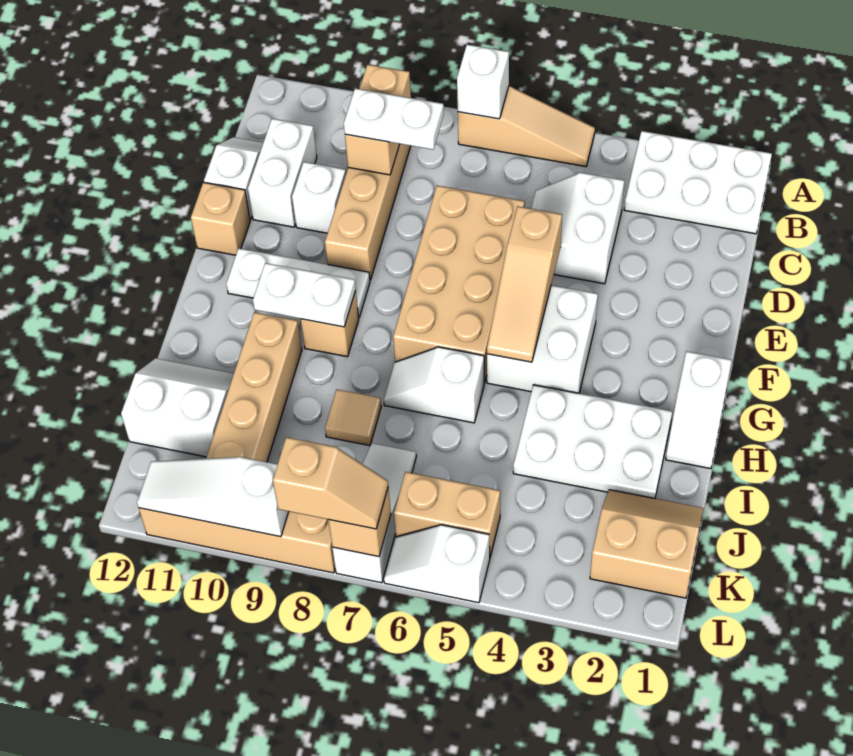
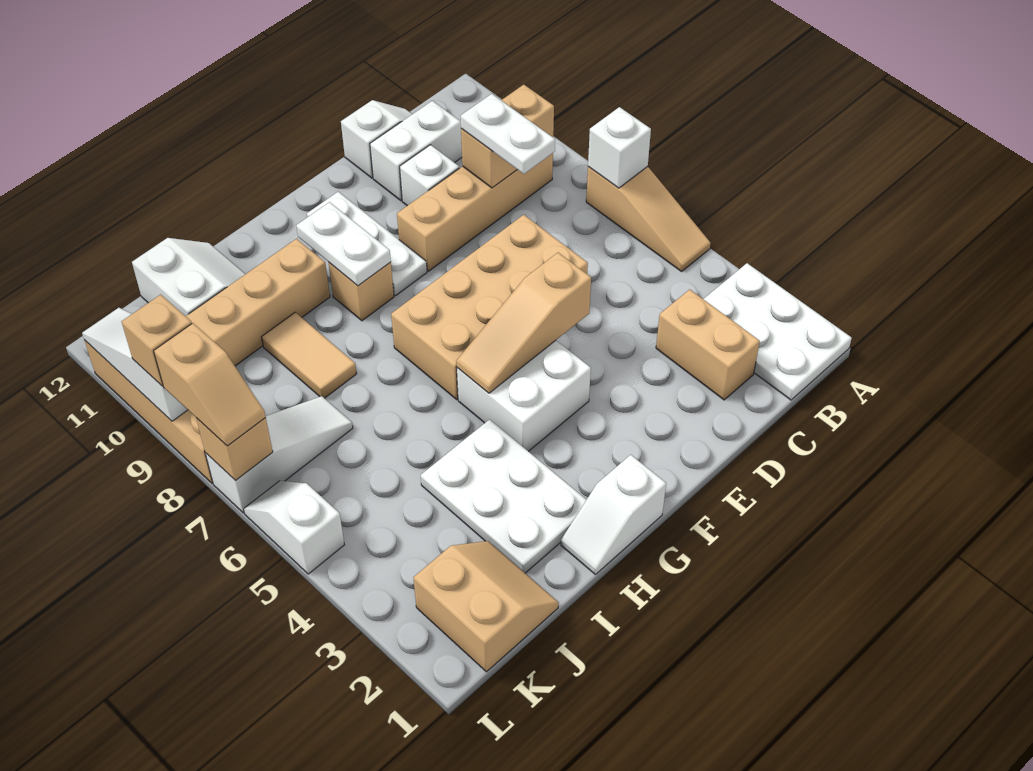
white slope C4:D5 level 1 top 4 -> none
tan brick E12 level 1 -> tan brick L9 level 3
white slope H6:H7 level 1 top 6 -> none
tan tile I8 level 1 -> tan tile I8:I9 level 1
tan brick K5:K6 level 1 -> tan brick C2:C3 level 1

